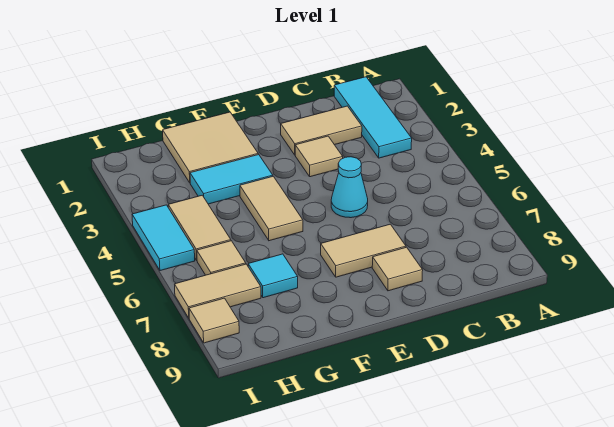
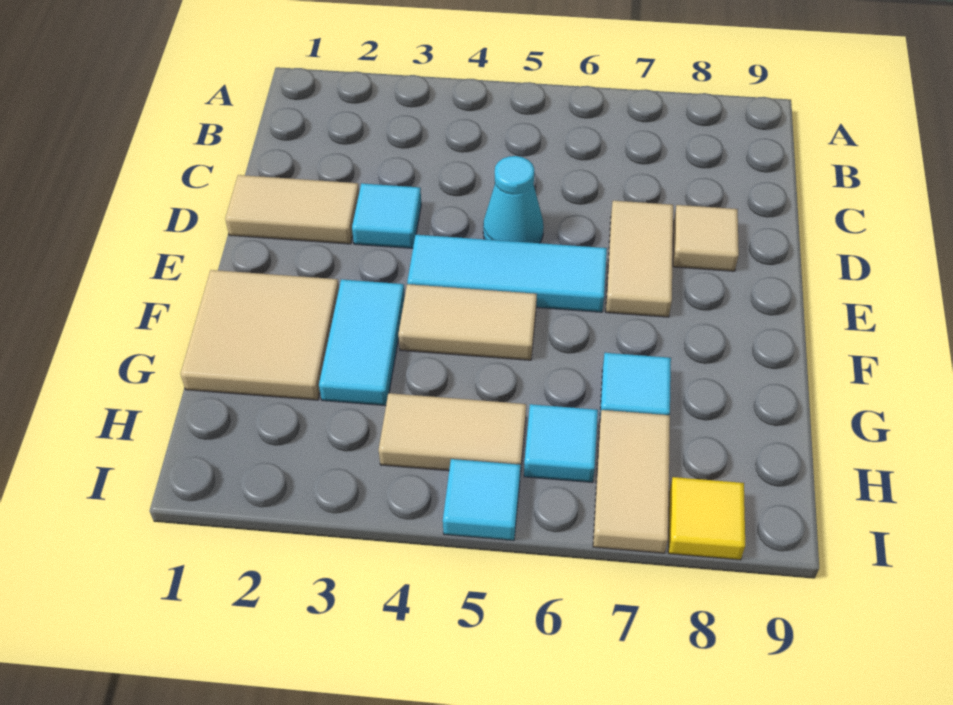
cyan tile B1:B3 level 1 -> cyan tile E4:E6 level 1
tan tile C2:D2 level 1 -> tan tile D1:D2 level 1
tan tile D3 level 1 -> cyan tile D3 level 1
tan tile H6 level 1 -> cyan tile H6 level 1
cyan tile I4:I5 level 1 -> cyan tile I5 level 1
tan tile I8 level 1 -> yellow tile I8 level 1

